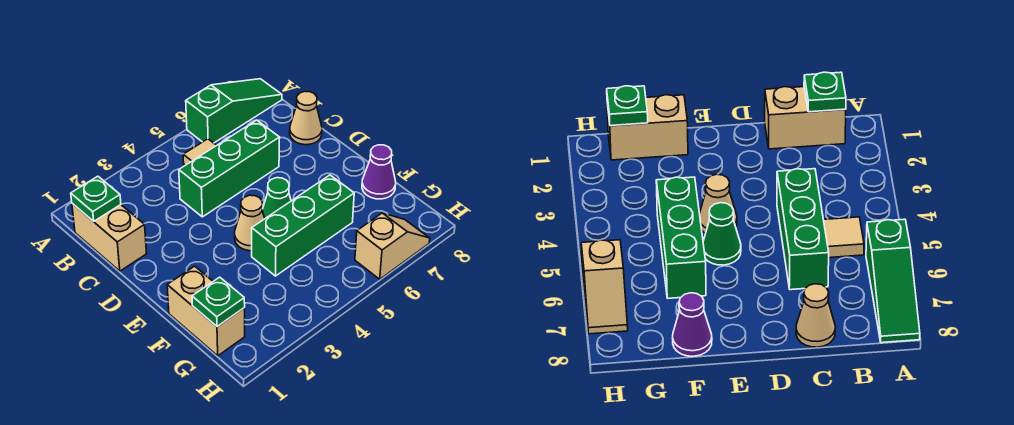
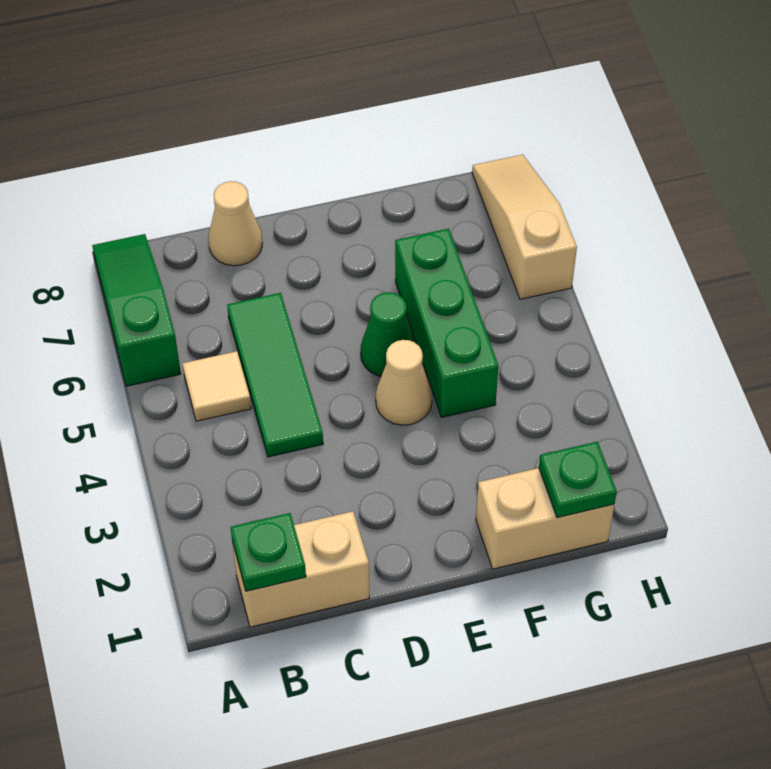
green brick C4:C6 level 1 -> green tile C4:C6 level 1
purple cone F8 level 1 -> none
tan slope H6:H7 level 1 top 6 -> tan slope H6:H8 level 1 top 6

